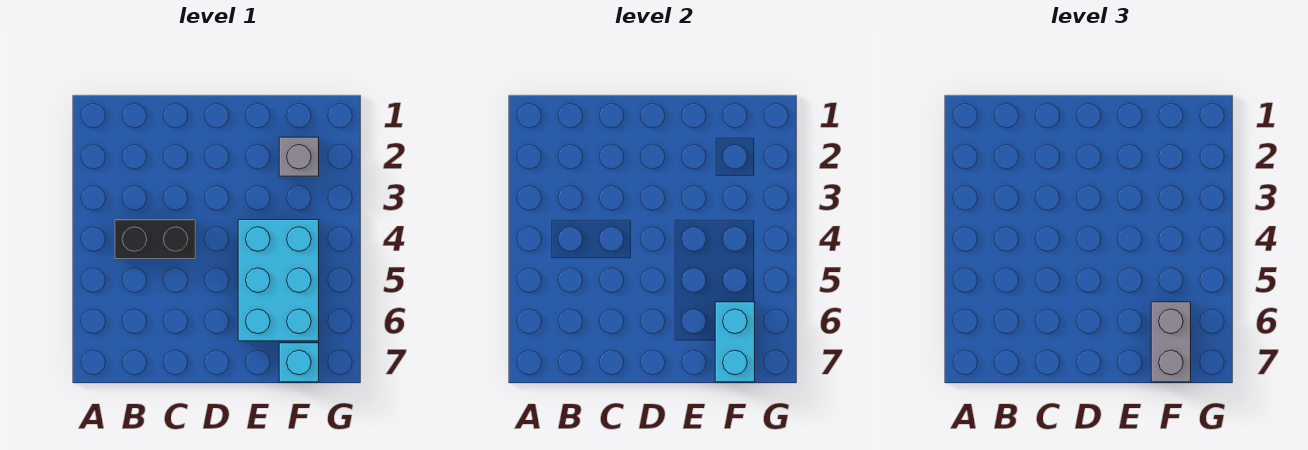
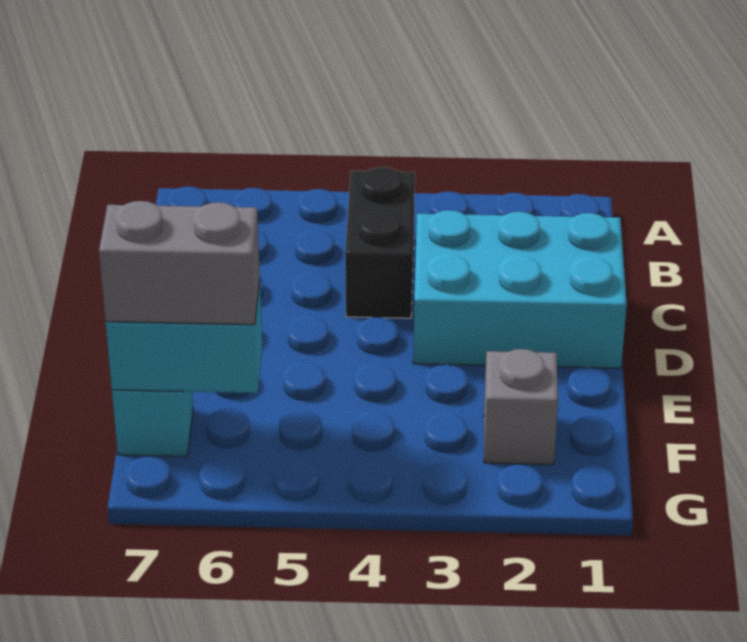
cyan brick E4:F6 level 1 -> cyan brick C1:D3 level 1

